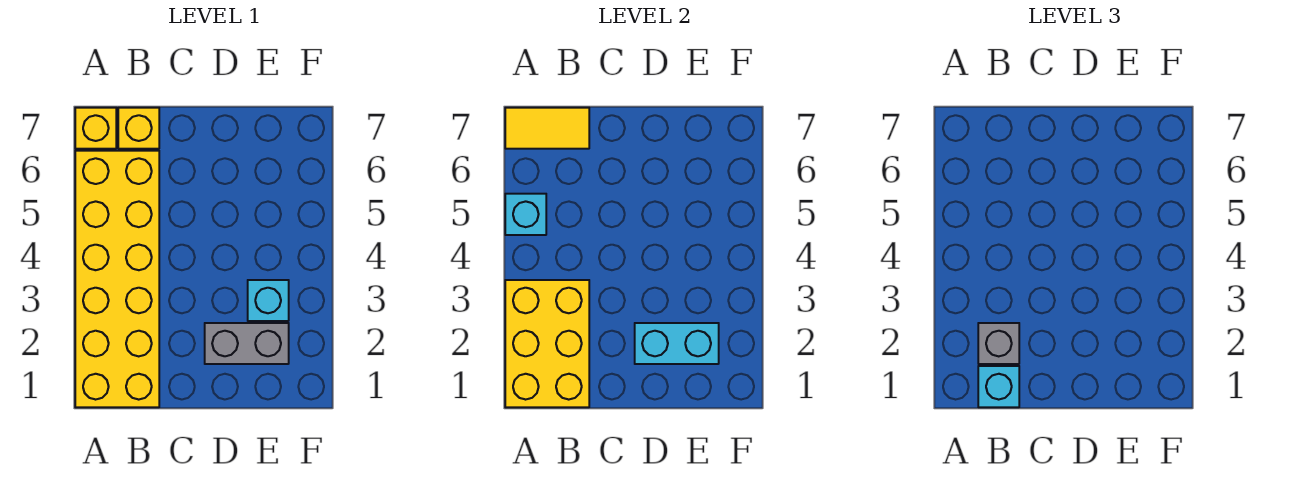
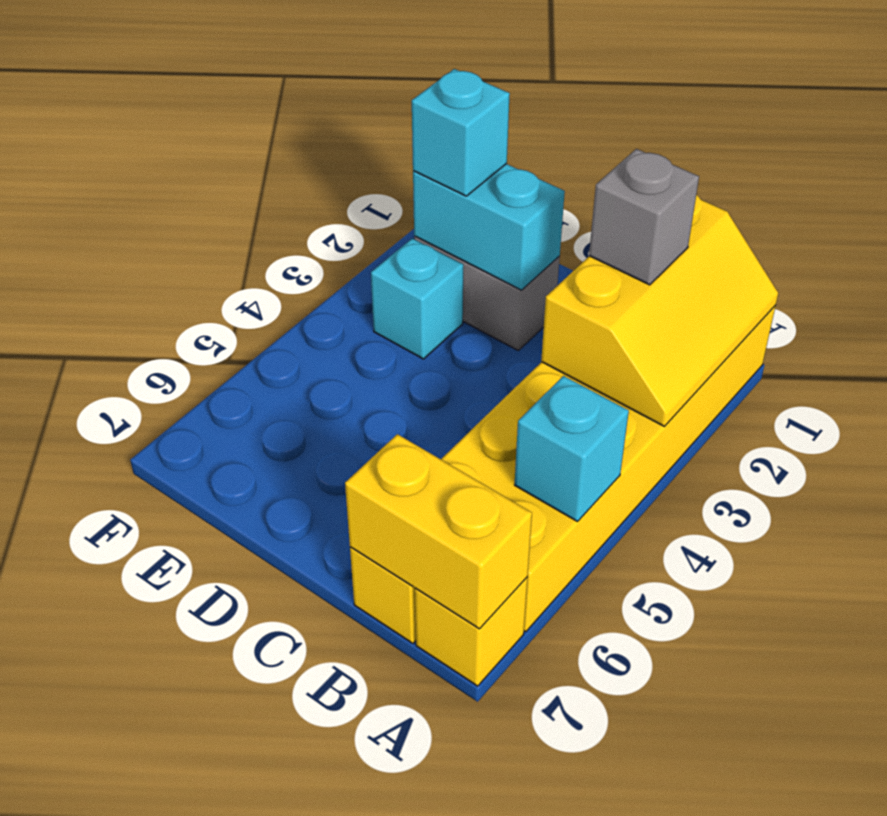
yellow brick A1:B3 level 2 -> yellow slope A1:B3 level 2 top B
yellow tile A7:B7 level 2 -> yellow brick A7:B7 level 2
cyan brick B1 level 3 -> cyan brick E2 level 3

